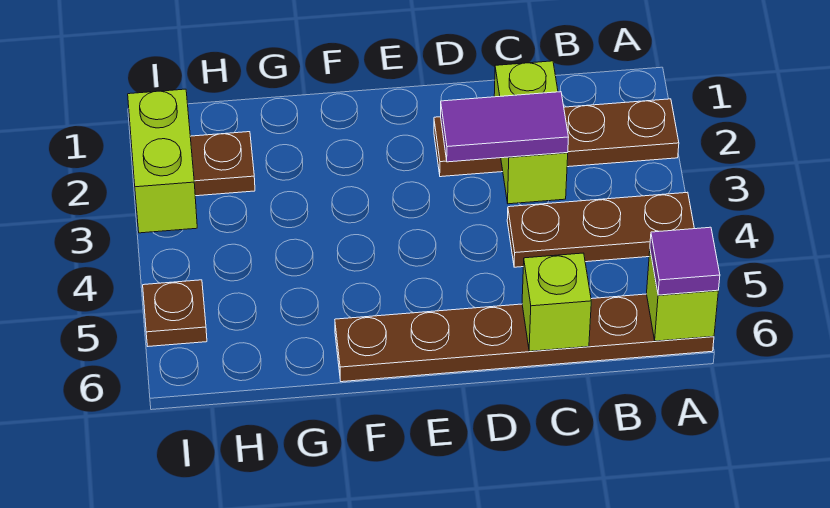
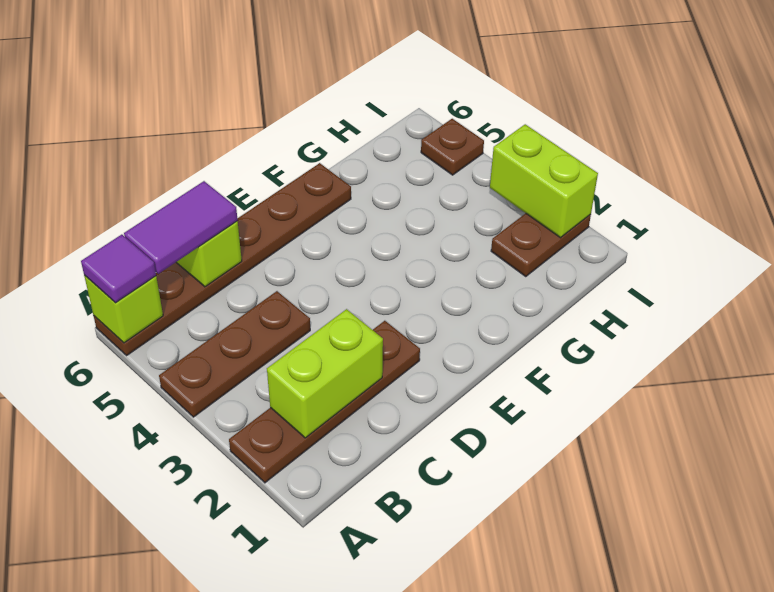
lime brick C2:C3 level 2 -> lime brick B2:C2 level 2
purple tile C3:D3 level 3 -> purple tile B6:C6 level 3

